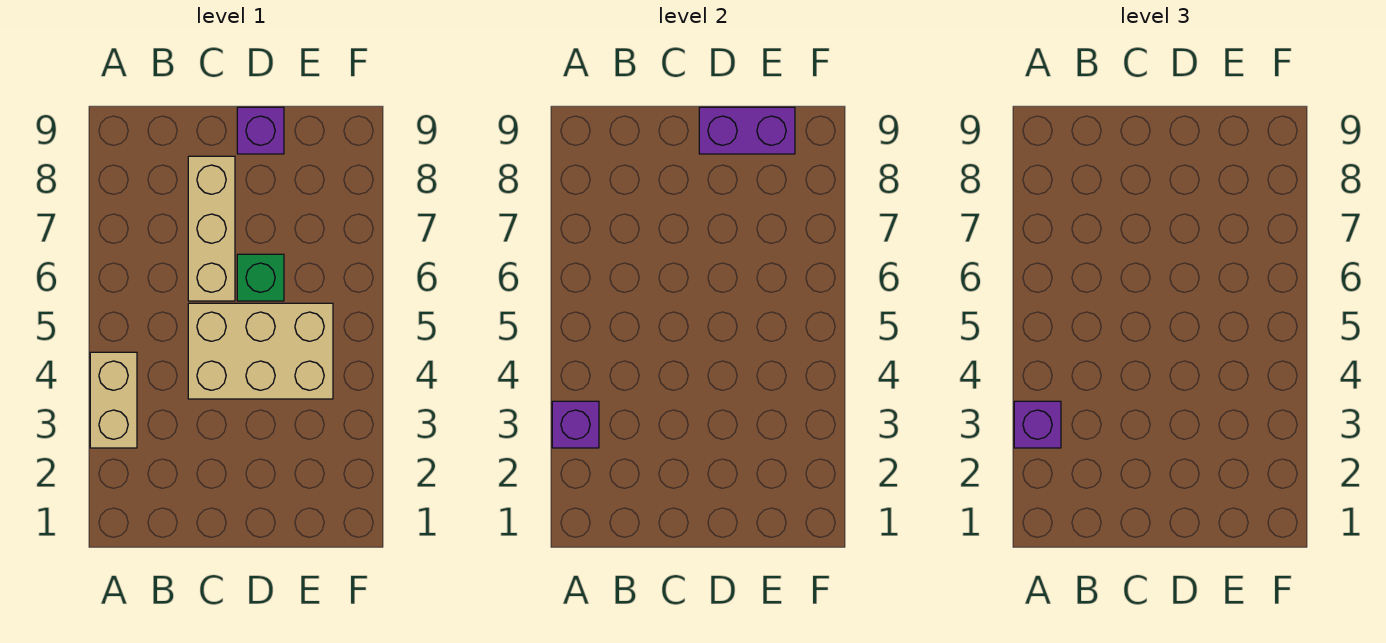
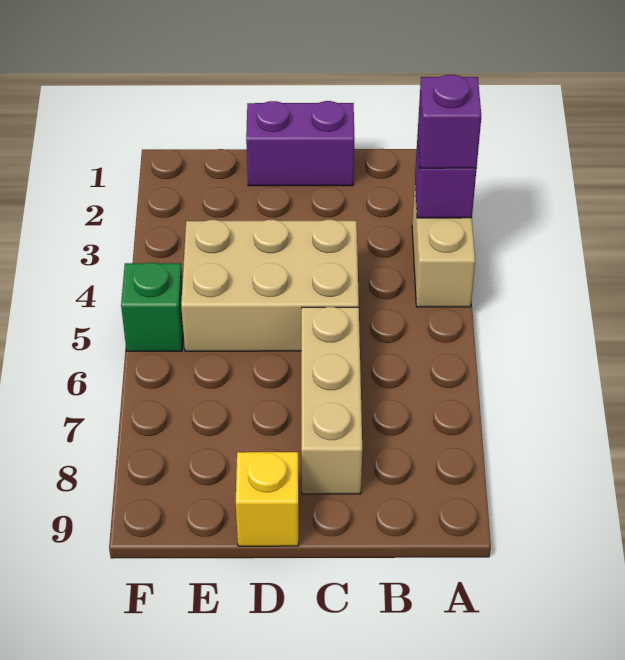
green brick D6 level 1 -> green brick F5 level 1
purple brick D9 level 1 -> yellow brick D9 level 1
purple brick D9:E9 level 2 -> purple brick C1:D1 level 1

